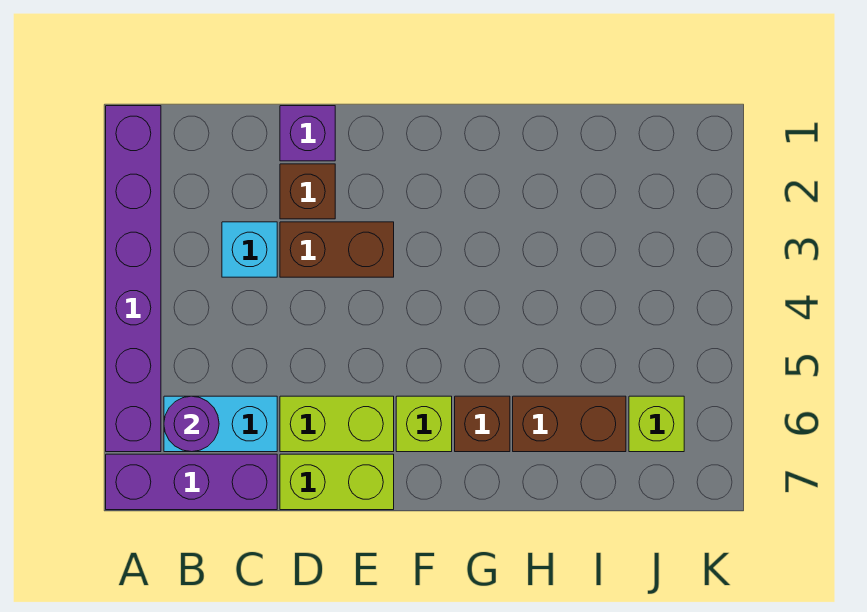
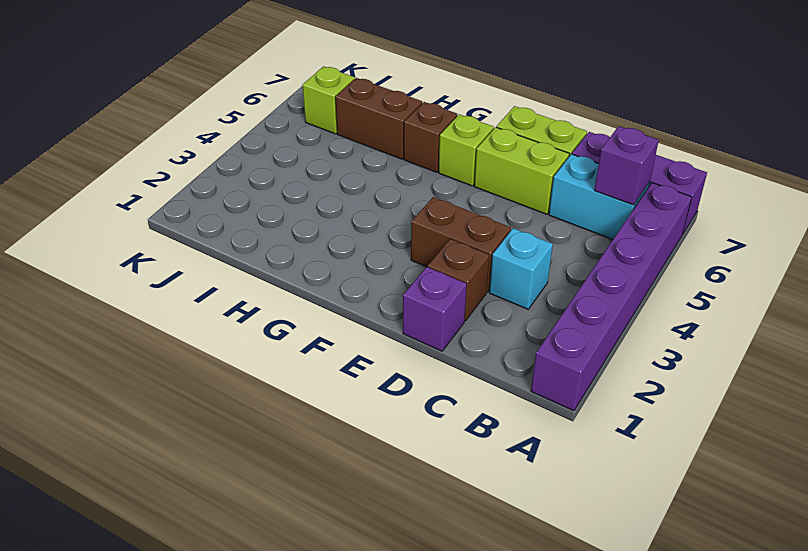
purple round brick B6 level 2 -> purple brick B6 level 2

